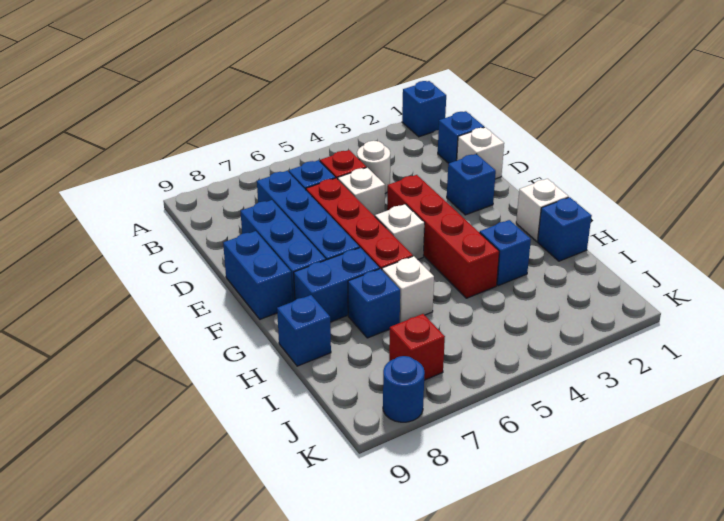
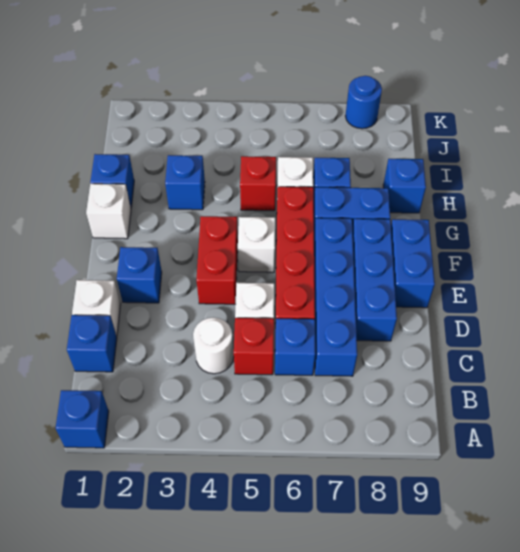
red brick E4:H4 level 1 -> red brick E4:F4 level 1
red brick J7 level 1 -> red brick H5 level 1

